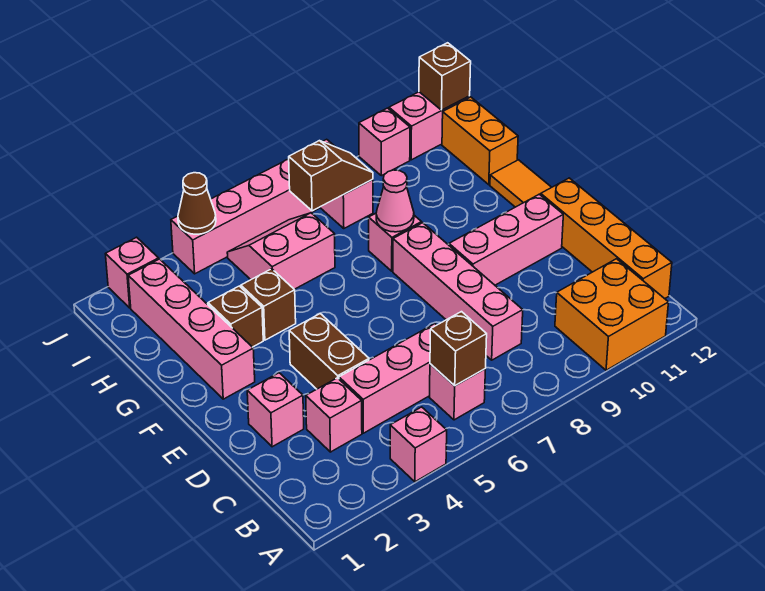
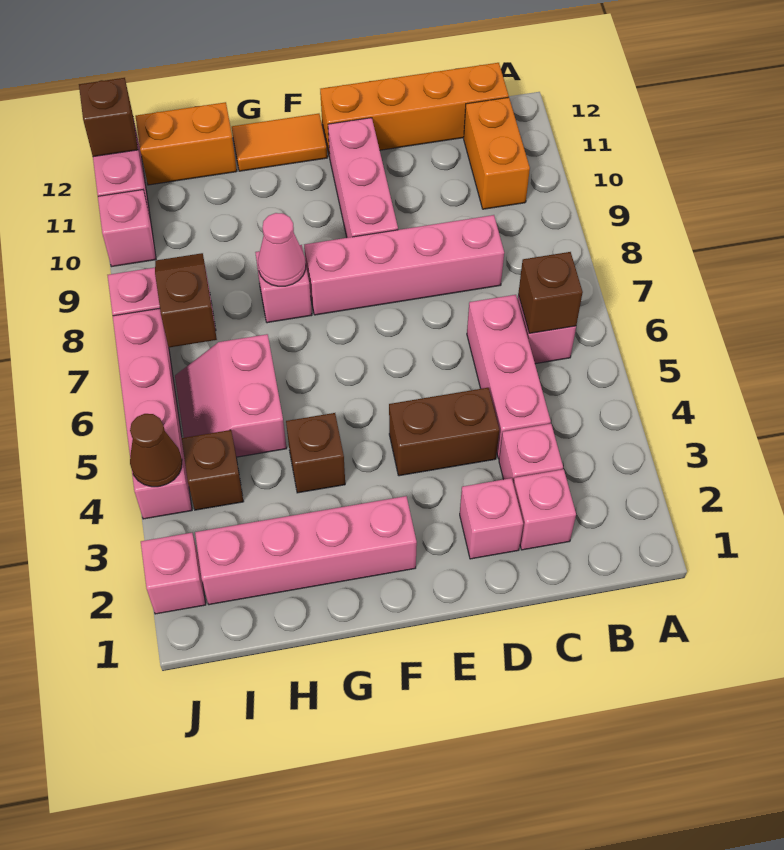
pink brick A4 level 1 -> pink brick C2 level 1
orange brick A10:B11 level 1 -> orange brick B10:B11 level 1
brown brick G3 level 1 -> brown brick I4 level 1

